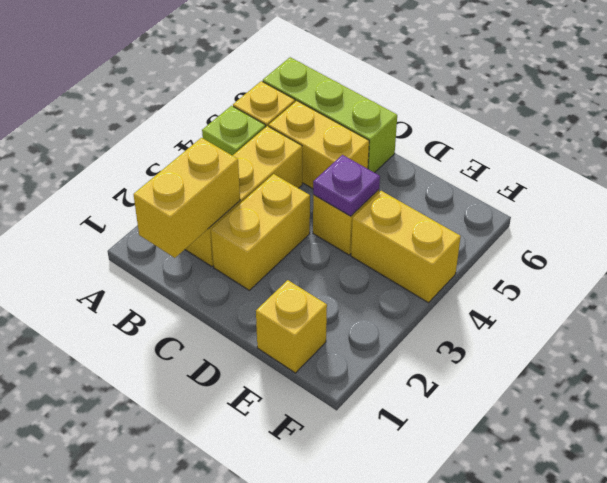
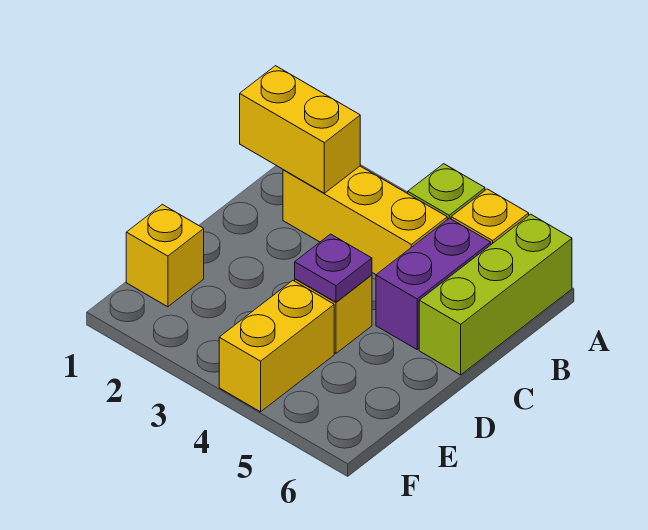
yellow brick B5:C5 level 1 -> purple brick B5:C5 level 1
yellow brick C2:C3 level 1 -> none

